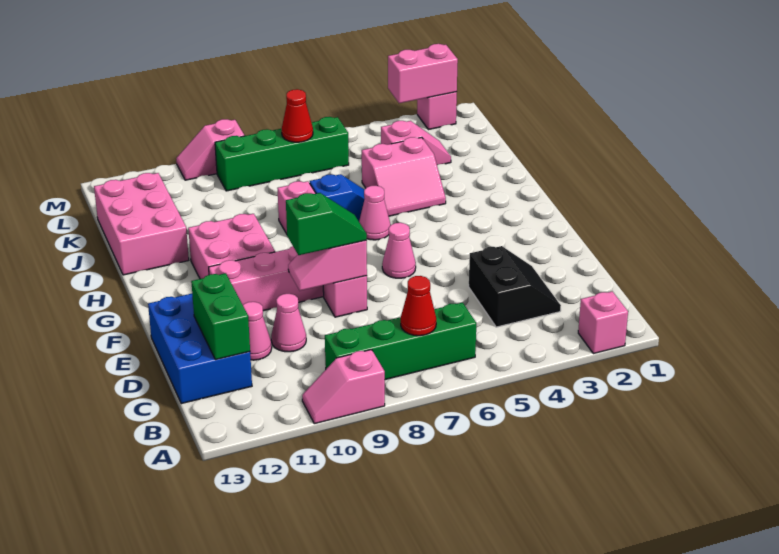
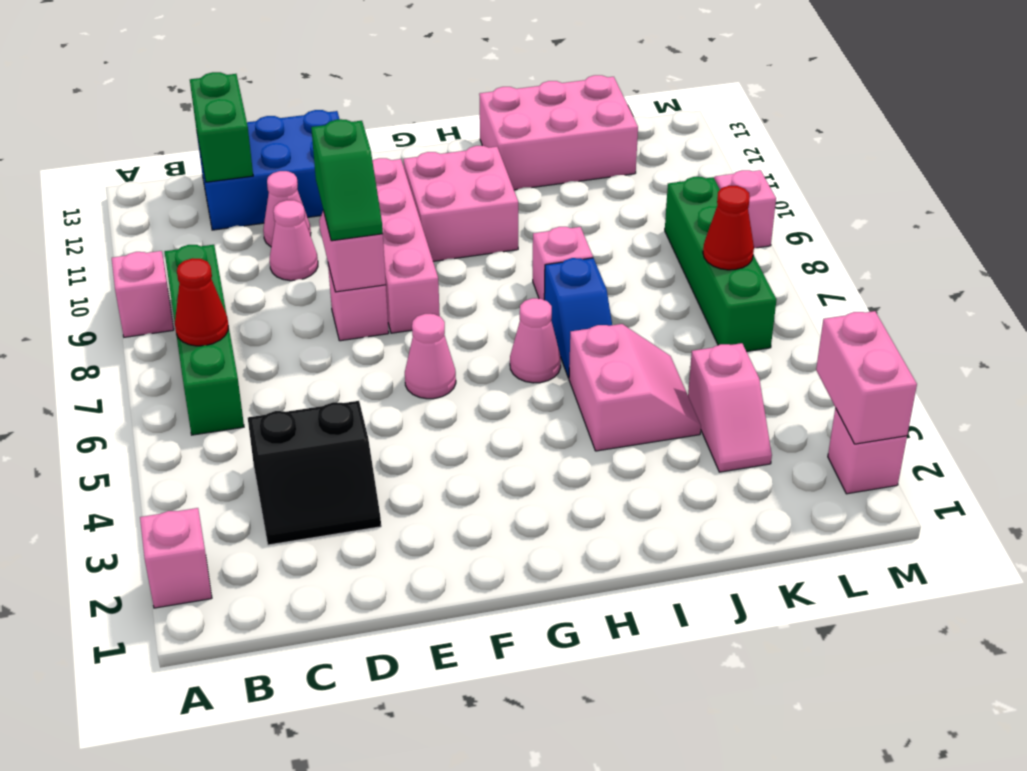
green brick C12:D12 level 2 -> green brick C12:C13 level 2
pink slope I4:J5 level 1 top J -> pink slope I4:J5 level 1 top I

